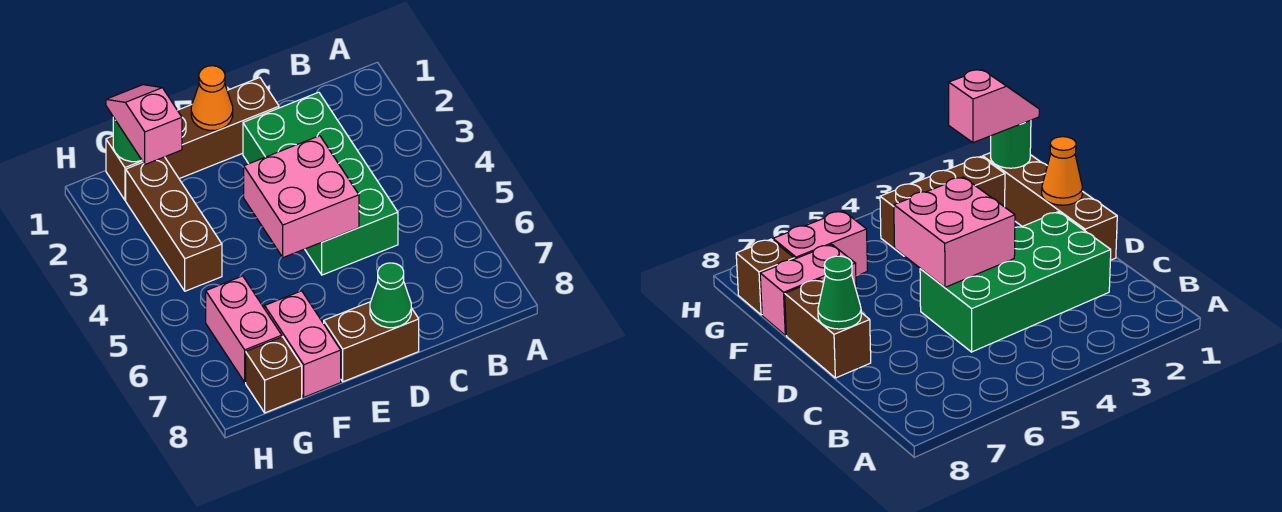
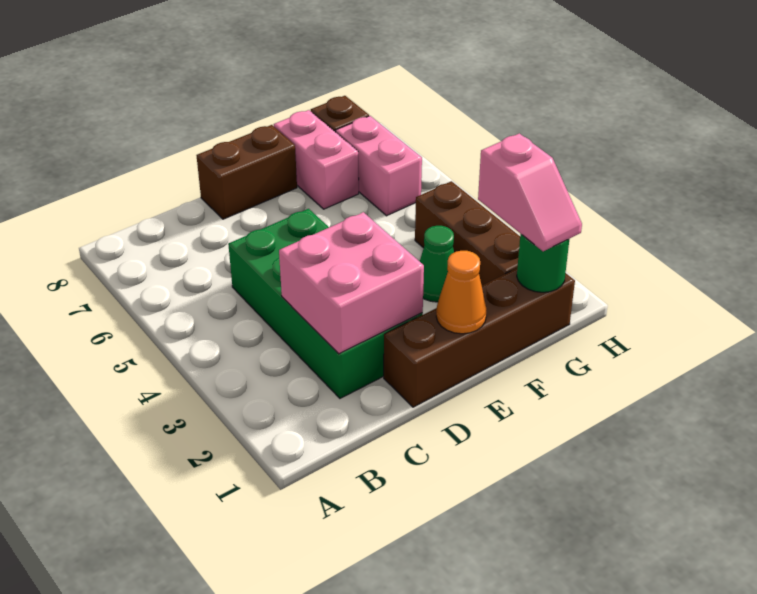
pink brick D4:E5 level 2 -> pink brick C2:D3 level 2
green cone D8 level 2 -> green cone F3 level 1

